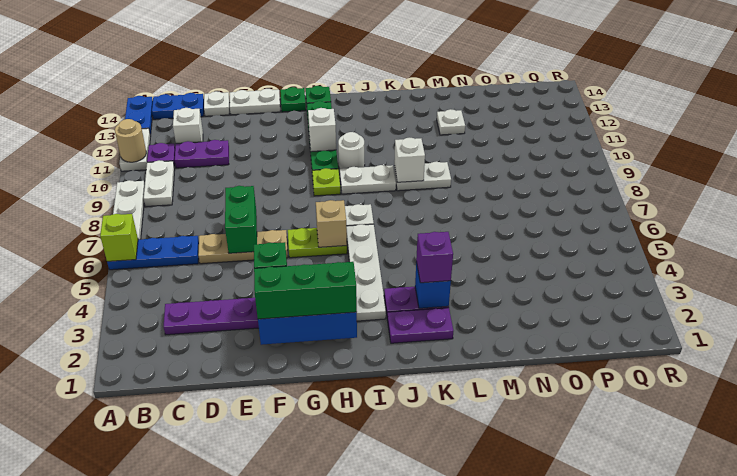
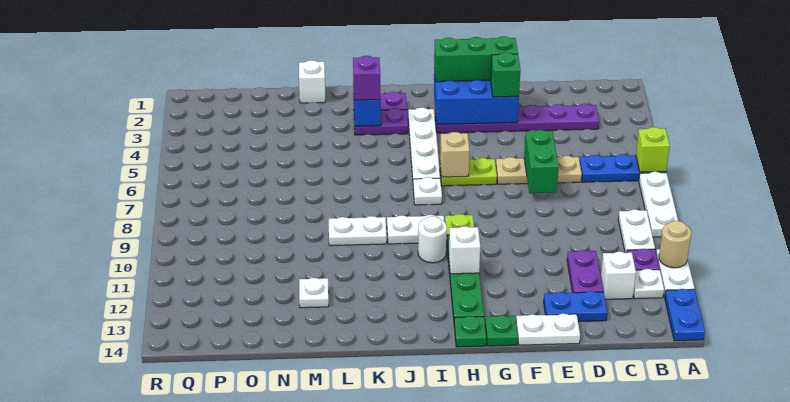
blue plate B14:C14 level 1 -> blue plate D13:E13 level 1
purple plate C11:D11 level 1 -> purple plate D11:D12 level 1
white plate D14 level 1 -> white plate B12 level 1
white brick K9 level 2 -> white brick M1 level 1

